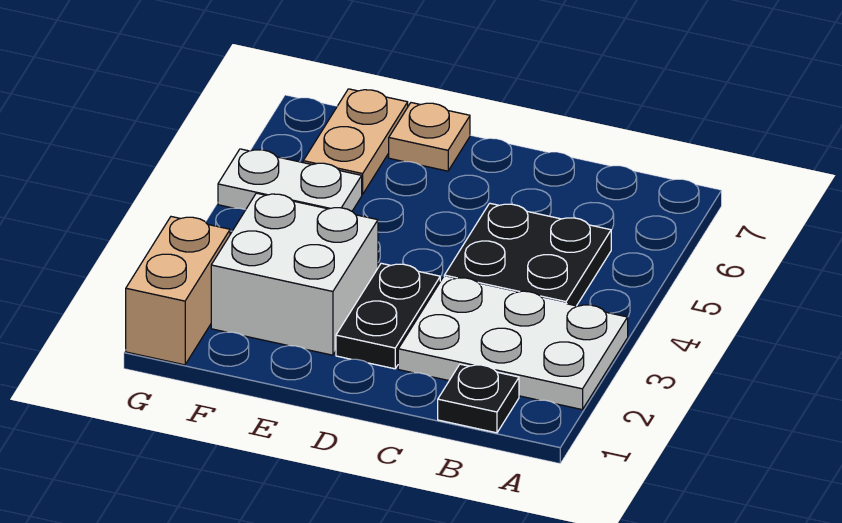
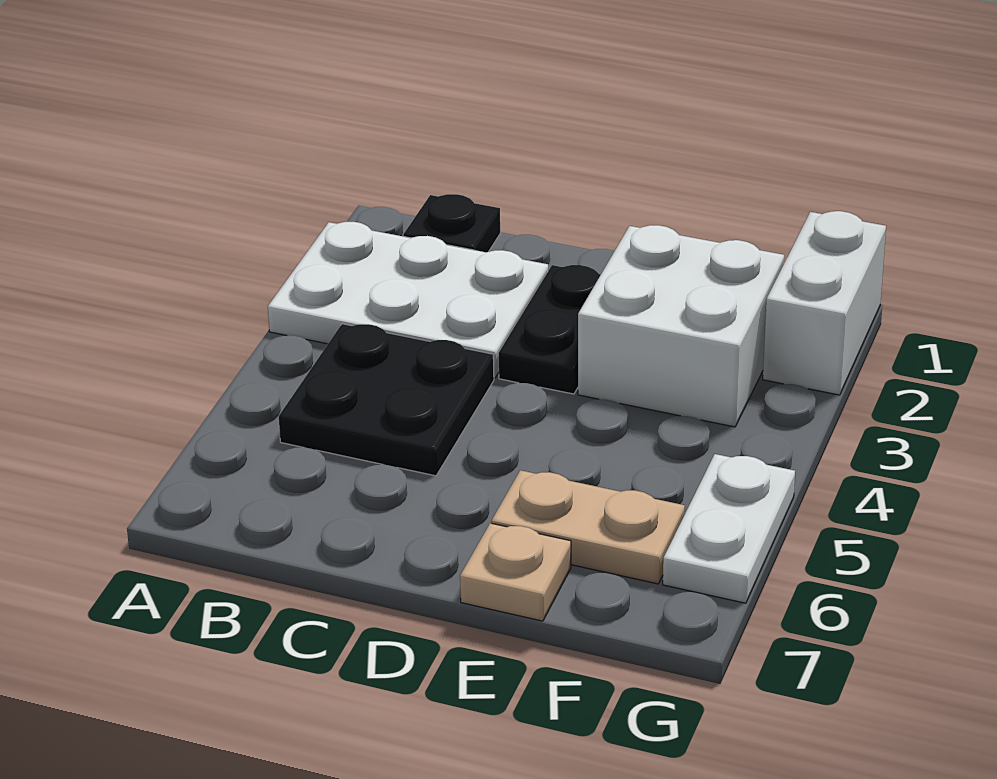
white plate F5:G5 level 1 -> white plate G5:G6 level 1
tan plate F6:F7 level 1 -> tan plate E6:F6 level 1
tan brick G1:G2 level 1 -> white brick G1:G2 level 1

